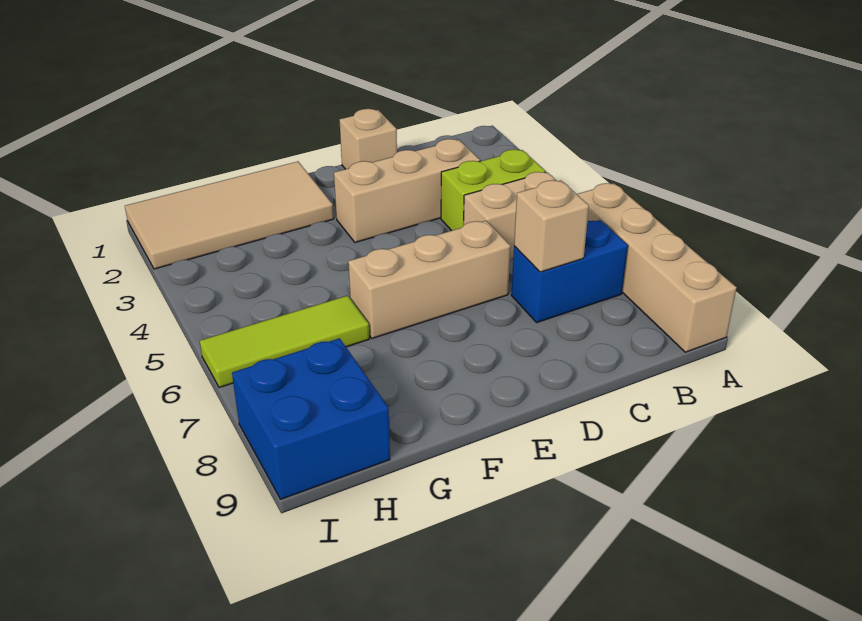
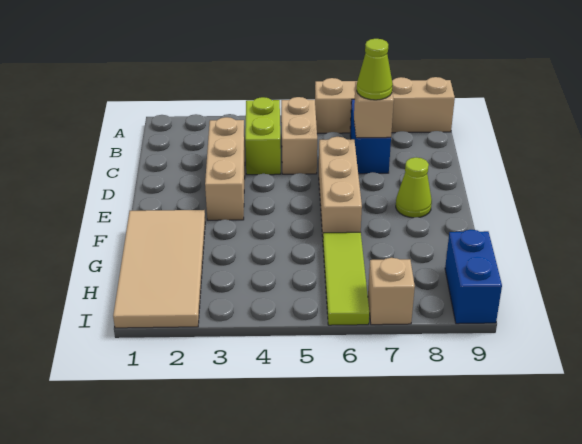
none -> lime cone C7 level 3
tan brick D1 level 1 -> tan brick I7 level 1
none -> lime cone E8 level 1
blue brick H8:I9 level 1 -> blue brick H9:I9 level 1

